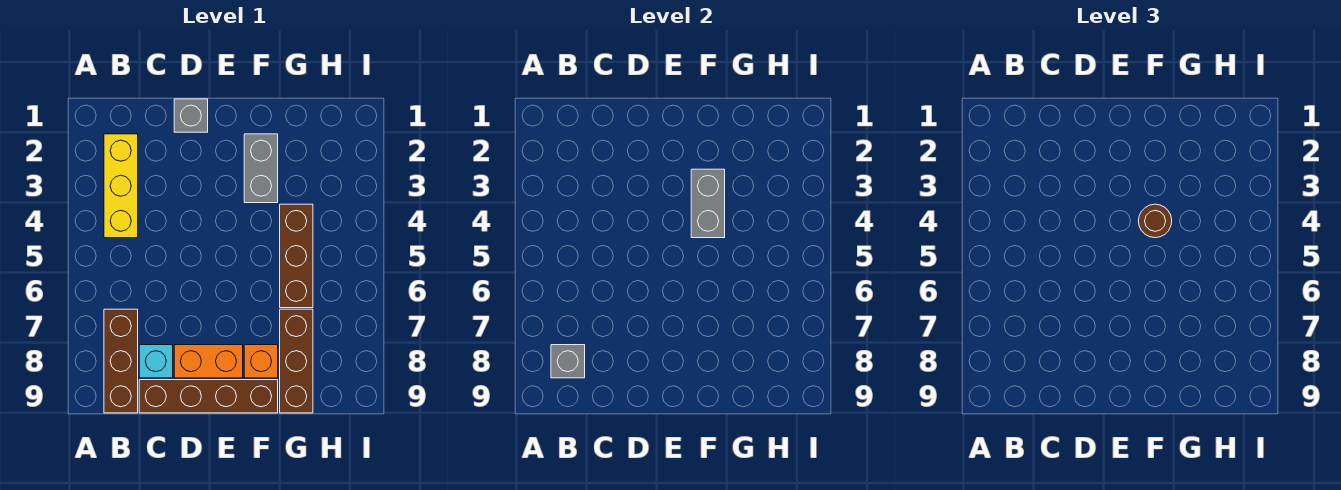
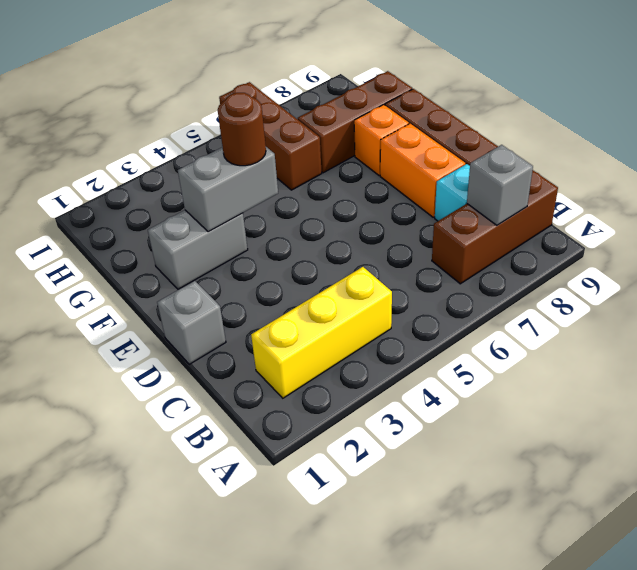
brown brick G4:G6 level 1 -> brown brick G6:I6 level 1

